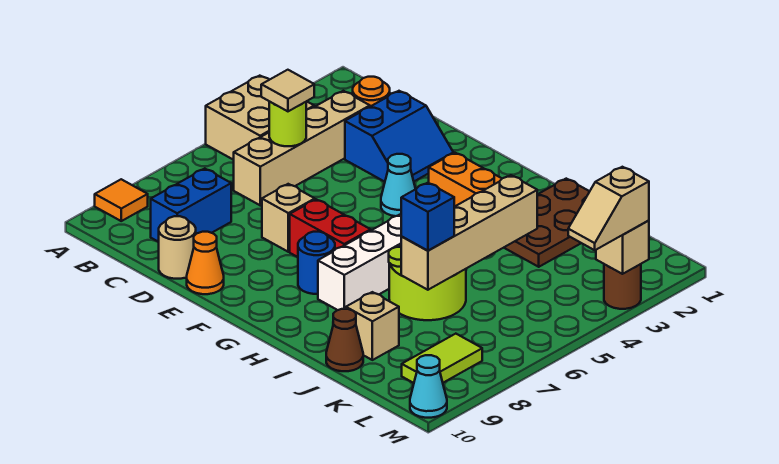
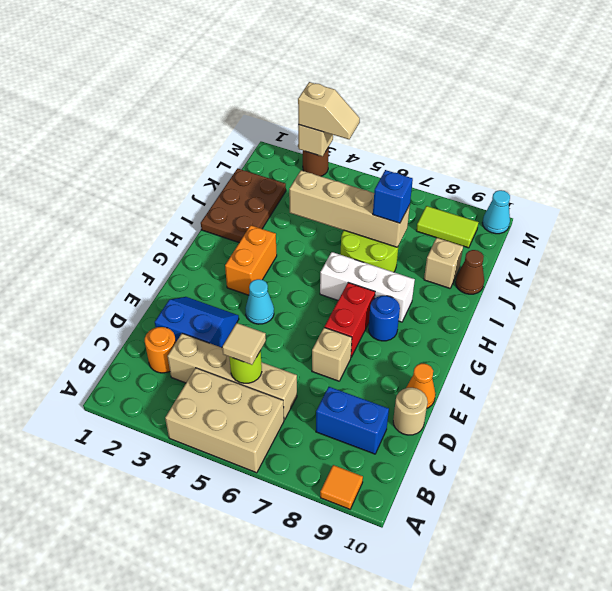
tan brick A4:B5 level 1 -> tan brick A4:B6 level 1
brown plate I1:J3 level 1 -> brown plate I1:K2 level 1

